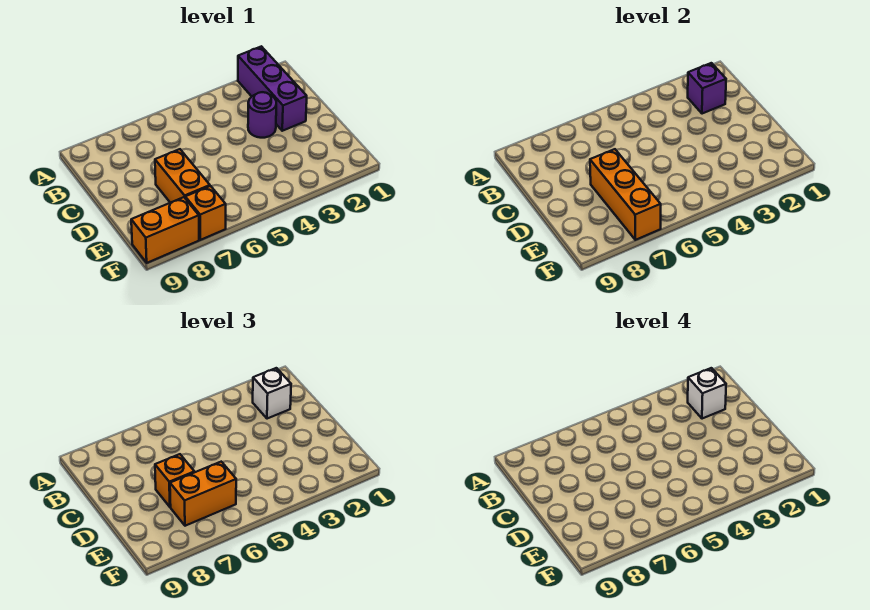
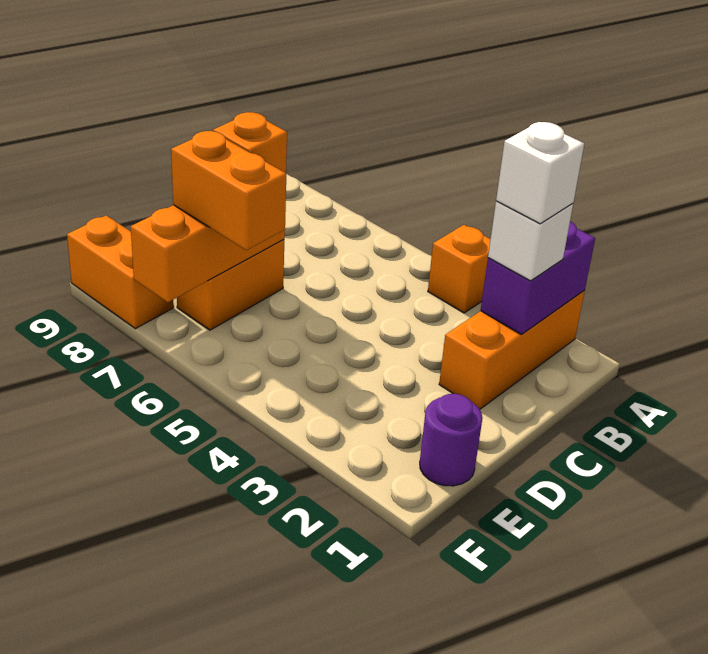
purple brick A2:C2 level 1 -> orange brick A2:C2 level 1
purple brick B2 level 2 -> purple brick A2:B2 level 2
purple round brick C3 level 1 -> purple round brick E1 level 1
orange brick F7 level 1 -> orange brick A4 level 1

